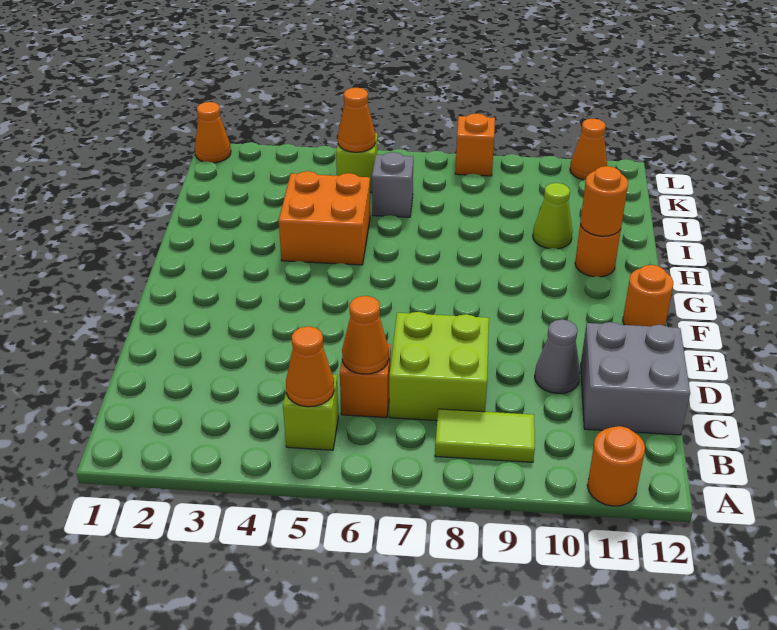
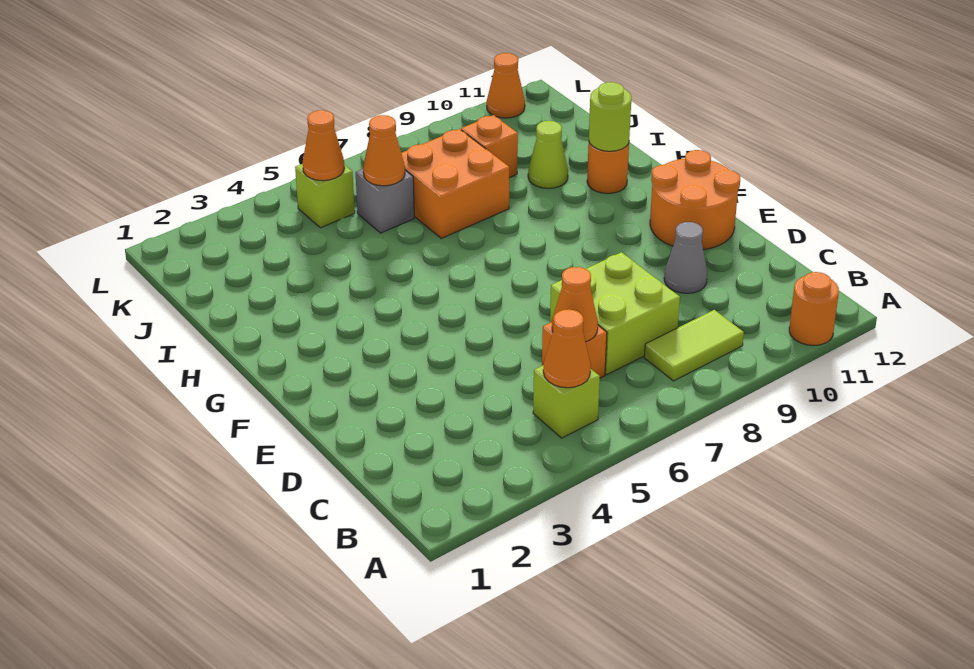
grey brick C11:D12 level 1 -> none
orange round brick F12 level 1 -> orange round brick E11:F12 level 1
orange brick H4:I5 level 1 -> orange brick I7:J8 level 1
orange round brick H11 level 2 -> lime round brick H11 level 2
orange cone L1 level 1 -> orange cone J6 level 2
orange brick L8 level 1 -> orange brick J9 level 1

